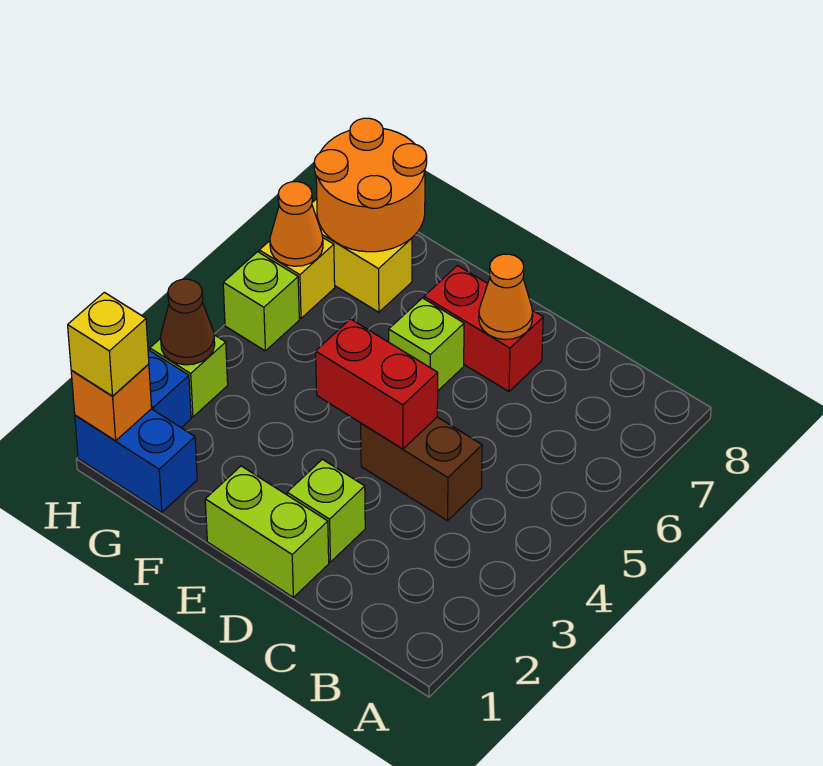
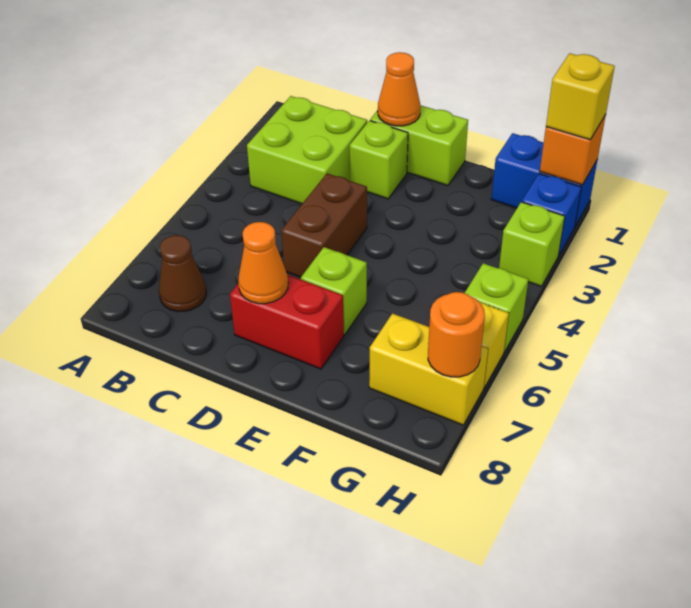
none -> lime brick B2:C3 level 1
brown brick C4:D4 level 1 -> brown brick D4:D5 level 1
red brick D4:E4 level 2 -> none
orange round brick G7:H8 level 2 -> orange round brick H7 level 2
brown cone H3 level 2 -> brown cone B7 level 1
orange cone H6 level 2 -> orange cone D1 level 2

